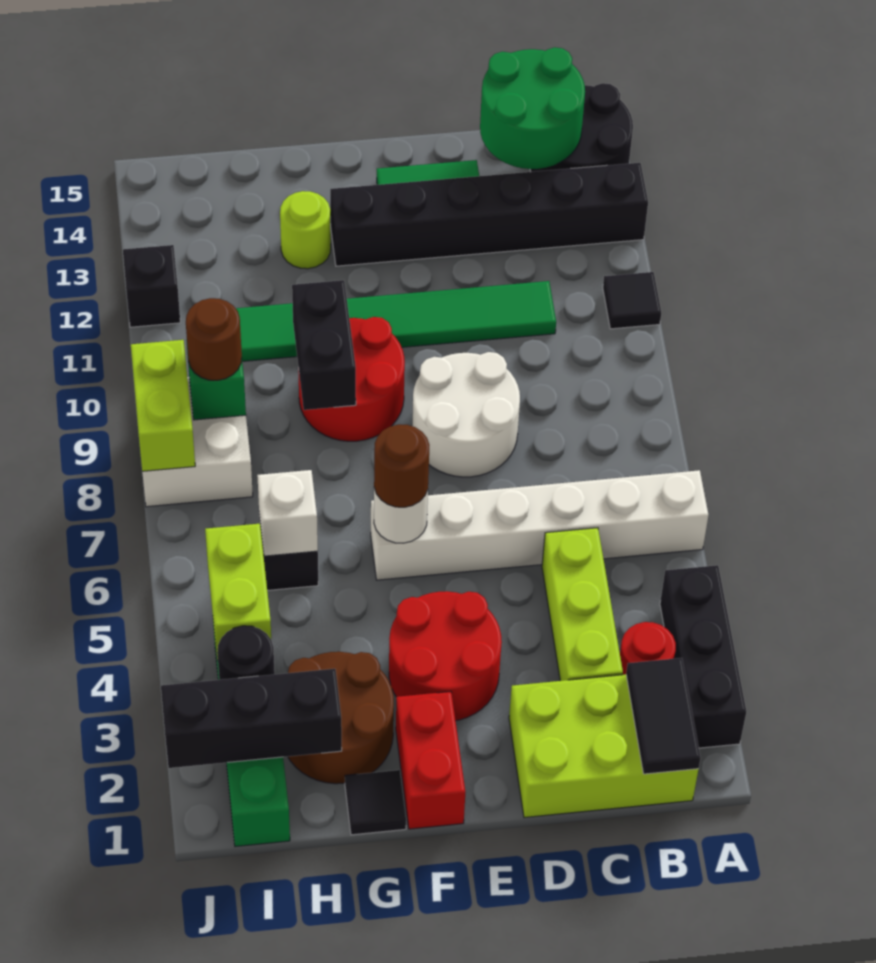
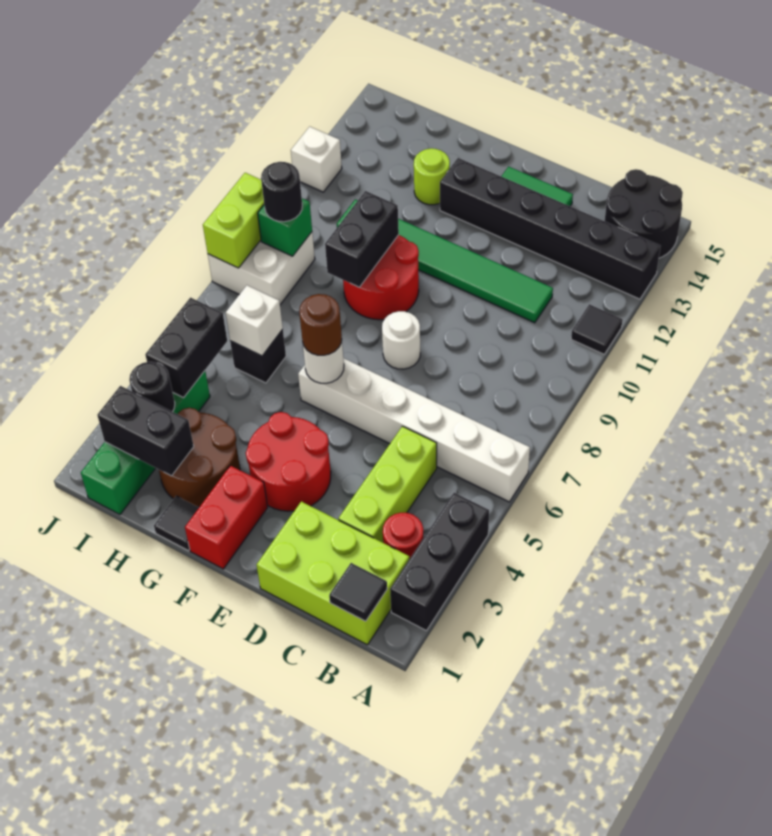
black tile B1:B2 level 2 -> black tile B1 level 2
green round brick B14:C15 level 2 -> none
white round brick D8:E9 level 1 -> white round brick E8 level 1
black brick H2:J2 level 2 -> black brick H2:I2 level 2
lime brick I4:I5 level 2 -> black brick I4:I5 level 2
brown round brick I9 level 3 -> black round brick I9 level 3
black brick J12 level 1 -> white brick J12 level 1

